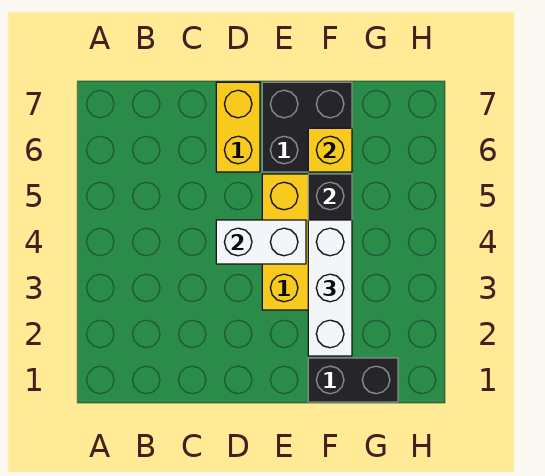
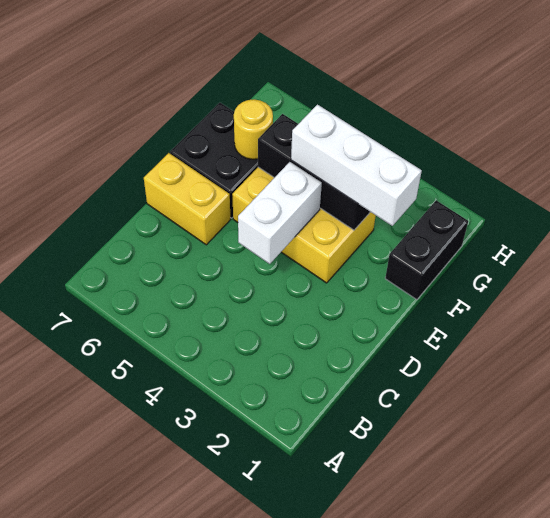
yellow brick F6 level 2 -> yellow round brick F6 level 2

